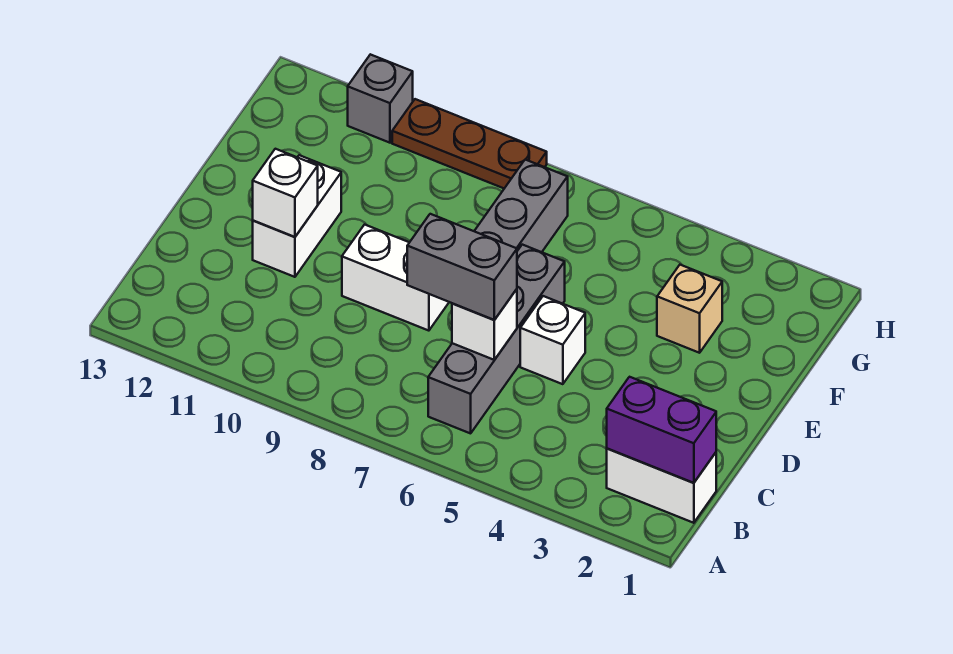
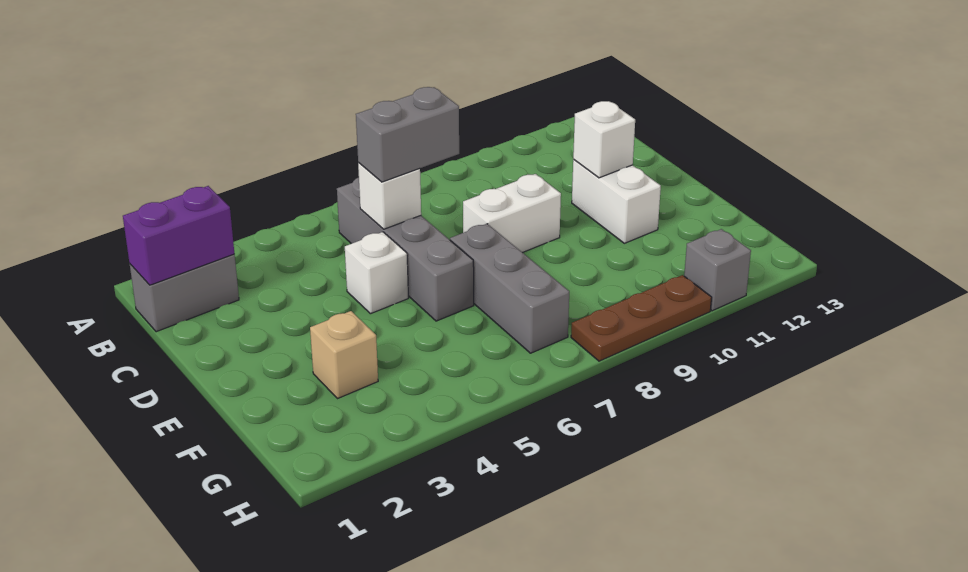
white brick B1:B2 level 1 -> grey brick B1:B2 level 1

